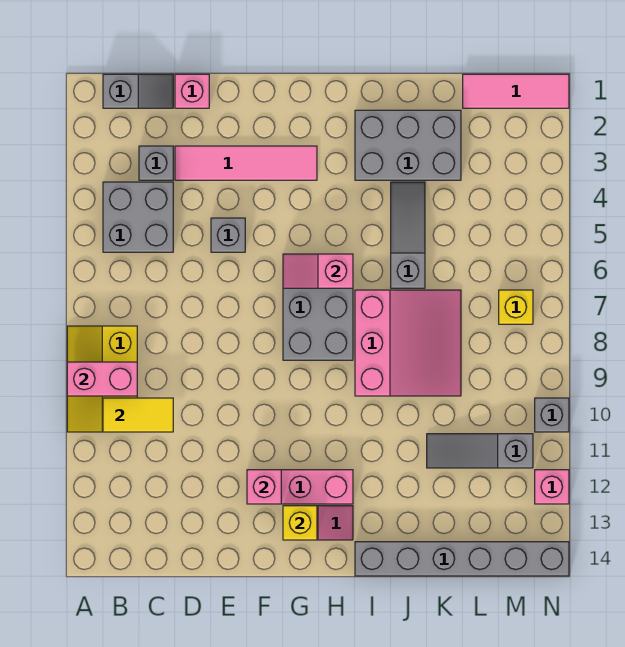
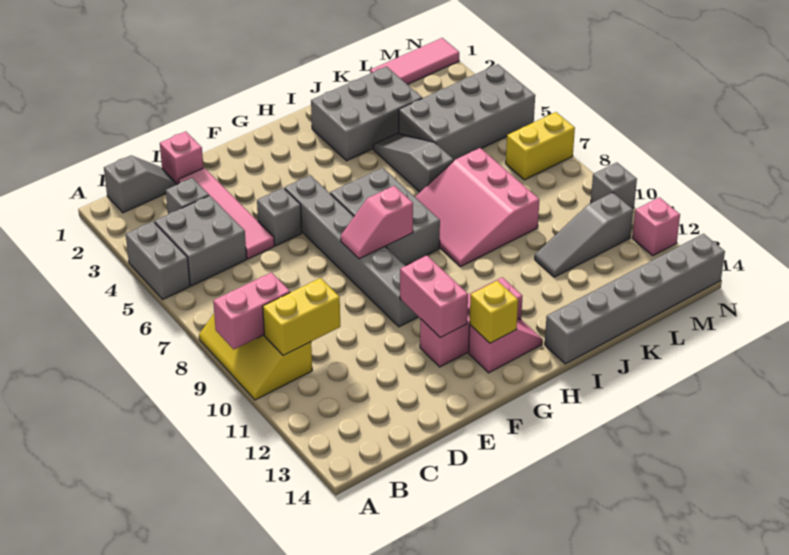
none -> grey brick A4:A5 level 1
yellow tile B10:C10 level 2 -> yellow brick B10:C10 level 2
pink tile D3:G3 level 1 -> pink tile D2:D5 level 1
none -> grey brick F5:F10 level 1
pink brick F12 level 2 -> pink brick F11:F12 level 2
pink slope G6:H6 level 2 top H -> pink slope F8:G8 level 2 top G
pink slope I7:K9 level 1 top I -> pink slope I7:K9 level 1 top K
none -> grey brick K4:N5 level 1
yellow brick M7 level 1 -> yellow brick M7:N7 level 1

